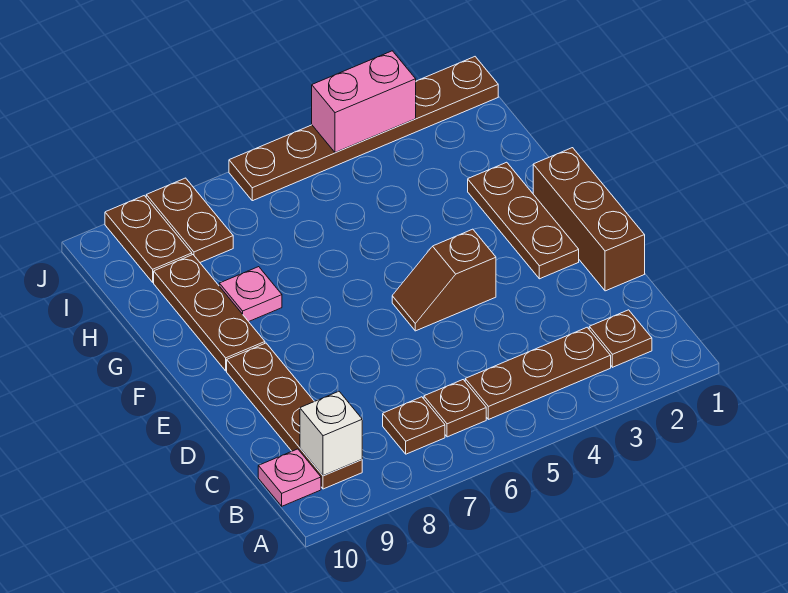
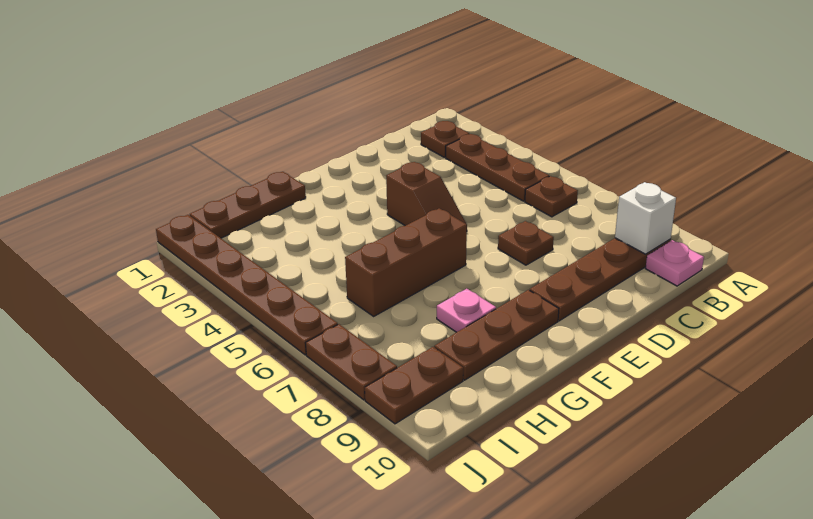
brown plate B7 level 1 -> brown plate D7 level 1
brown brick D1:F1 level 1 -> brown brick F6:H6 level 1
brown plate E2:G2 level 1 -> brown plate G1:I1 level 1
brown plate I8:J8 level 1 -> brown plate J7:J8 level 1
pink brick J3:J4 level 2 -> none

